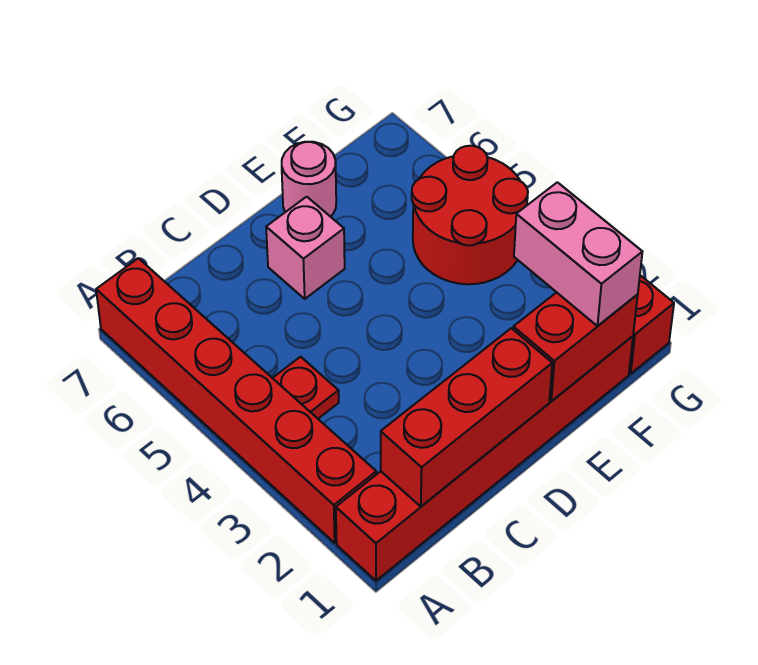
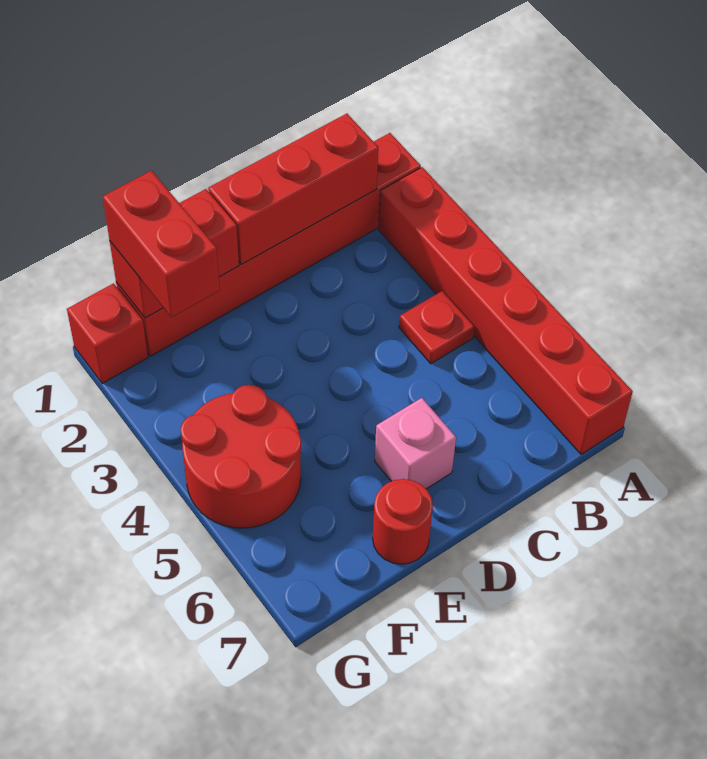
pink round brick E7 level 1 -> red round brick E7 level 1
pink brick F1:F2 level 3 -> red brick F1:F2 level 3

